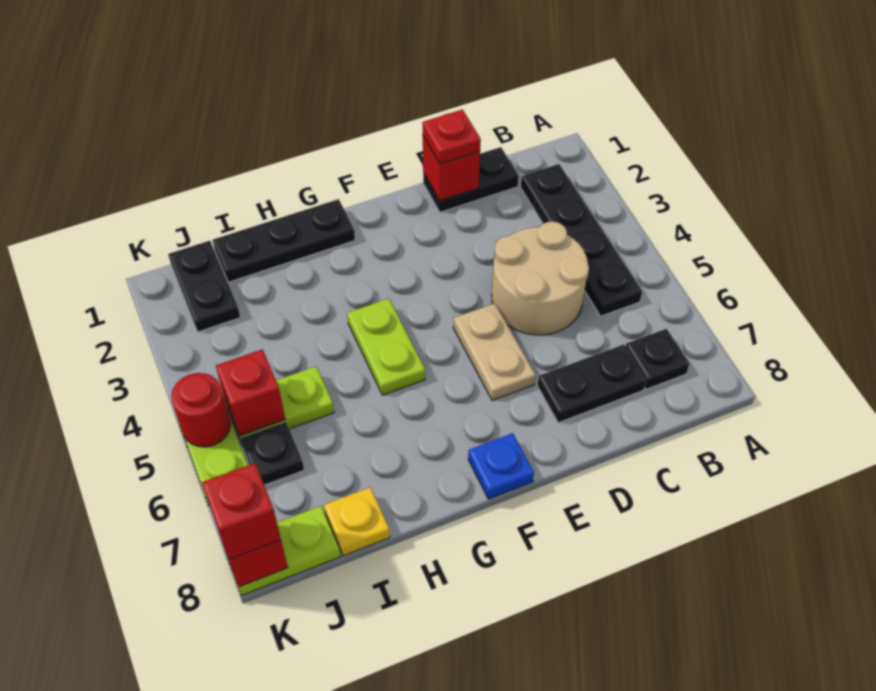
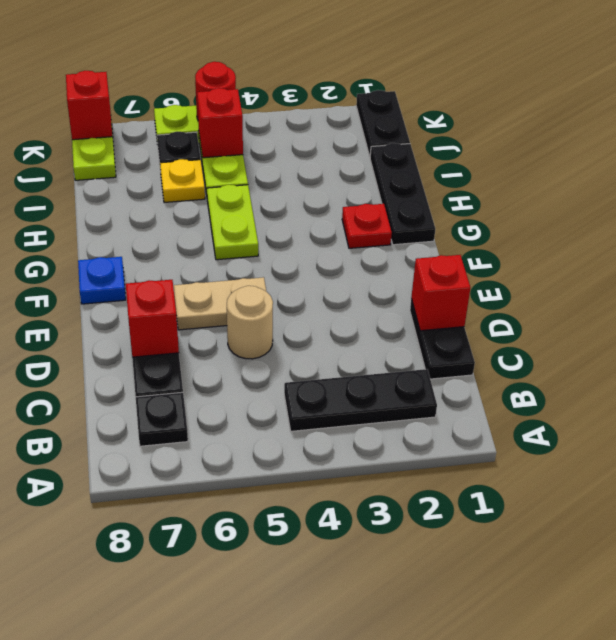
black plate B2:B5 level 1 -> black plate B2:B4 level 1
tan round brick C4:D5 level 1 -> tan round brick D5 level 1
red plate D1 level 3 -> red plate G2 level 1
lime plate G4:G5 level 1 -> lime plate G5:H5 level 1
yellow plate I8 level 1 -> yellow plate I6 level 1
black plate J1:J2 level 1 -> black plate J1:K1 level 1
red brick K8 level 3 -> red brick D7 level 2

